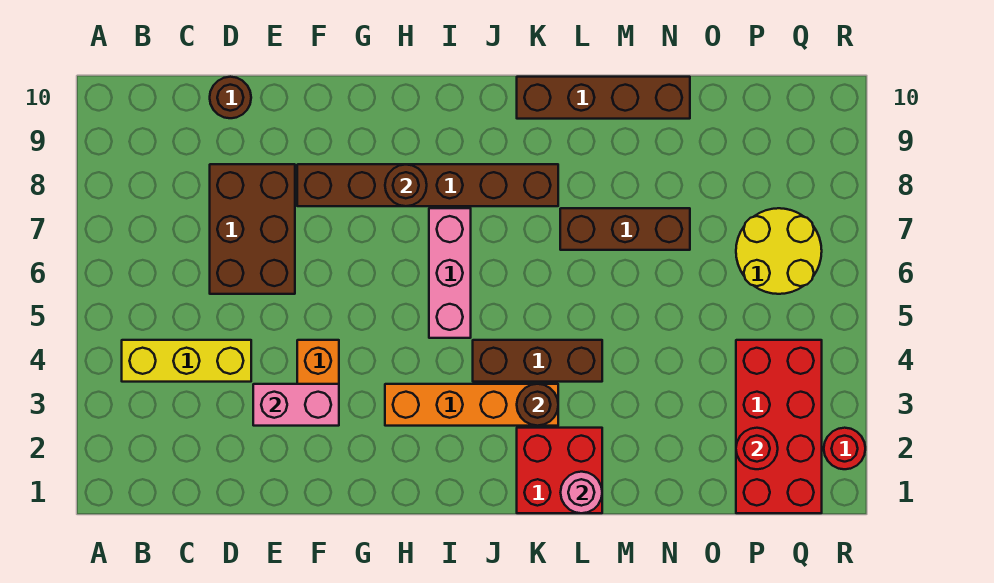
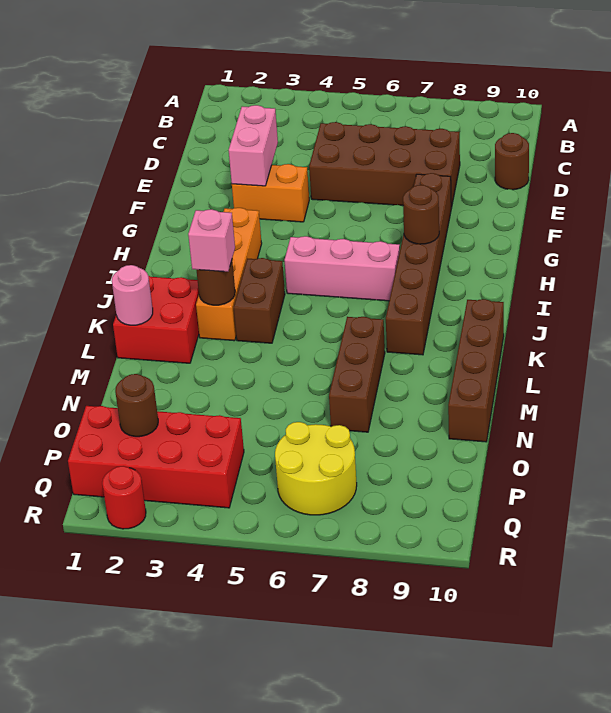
yellow brick B4:D4 level 1 -> none
brown brick D6:E8 level 1 -> brown brick D5:E8 level 1
brown brick J4:L4 level 1 -> brown brick J4:K4 level 1
none -> pink brick K3 level 3
red round brick P2 level 2 -> brown round brick P2 level 2

